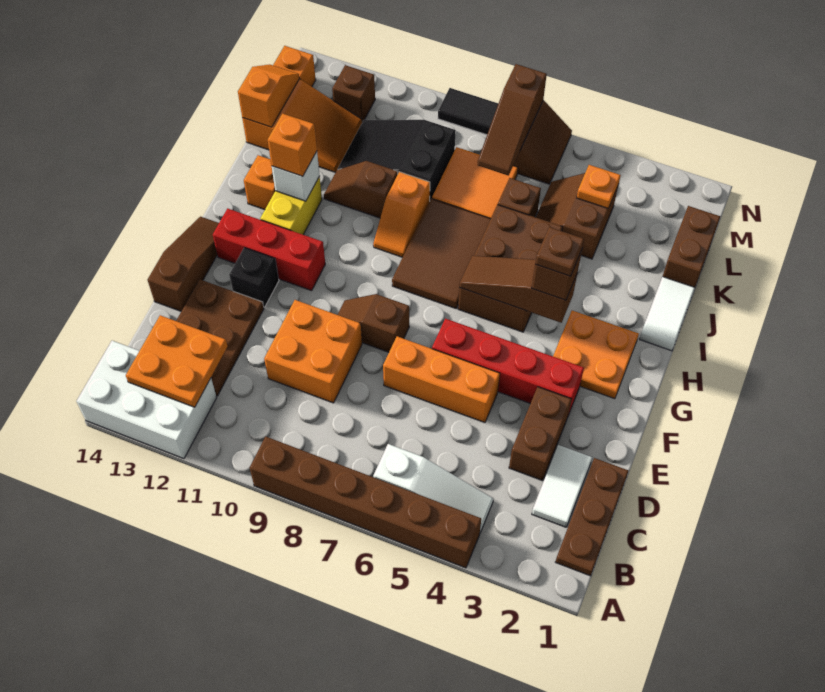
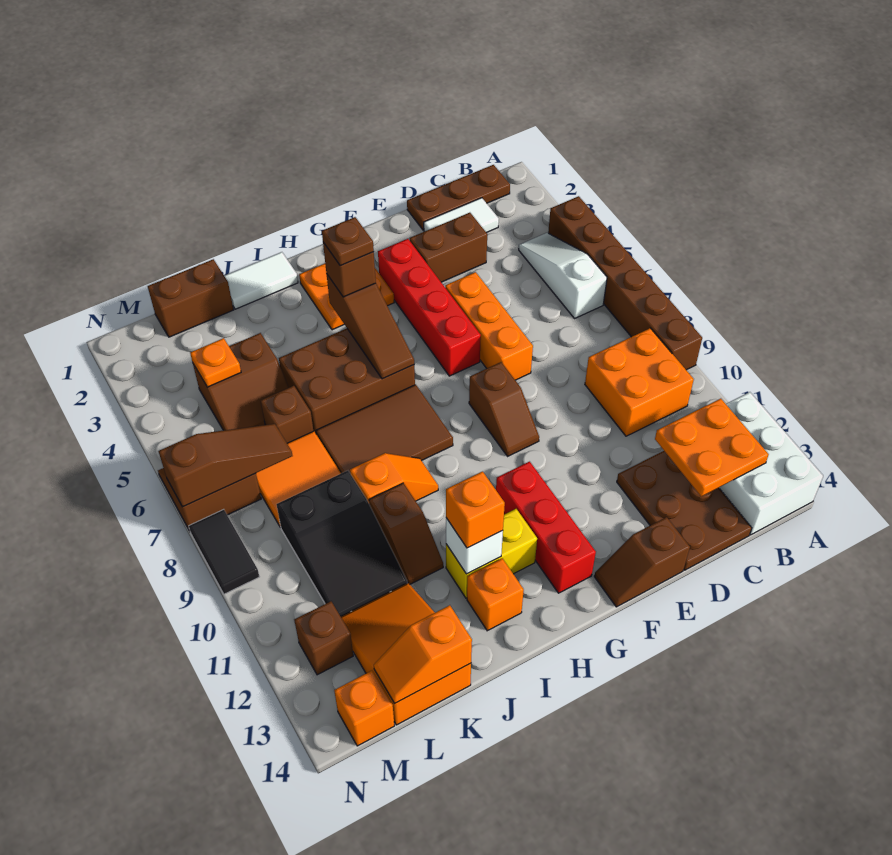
brown plate C12:E13 level 1 -> brown plate C12:D14 level 1
orange brick D9:E10 level 1 -> orange brick B9:C10 level 1
brown slope E14:G14 level 1 top E -> brown slope E14:F14 level 1 top E
black brick F12 level 1 -> none

